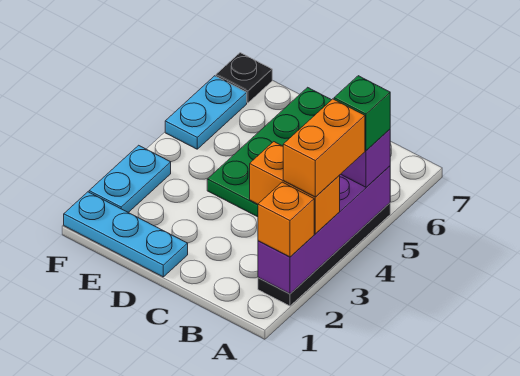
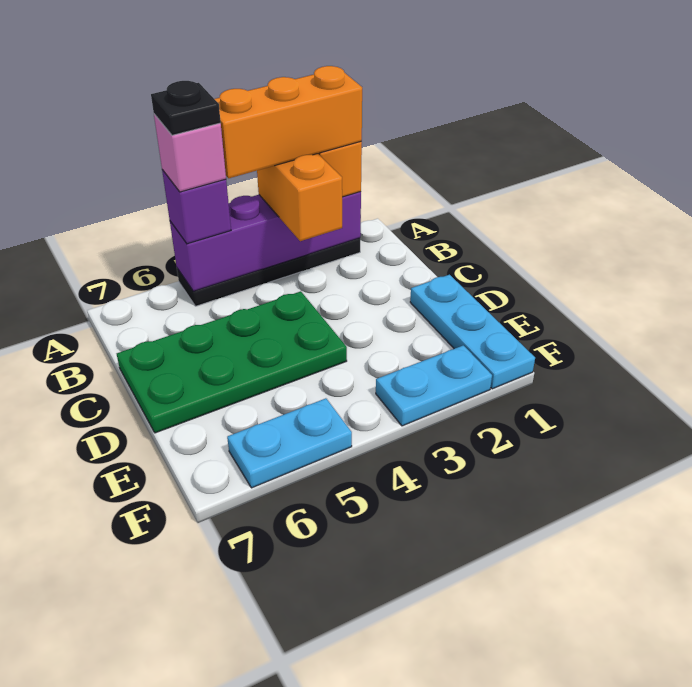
orange brick A3:A4 level 4 -> orange brick A2:A4 level 4
green brick A5 level 4 -> pink brick A5 level 4
black plate F7 level 1 -> black plate A5 level 5

